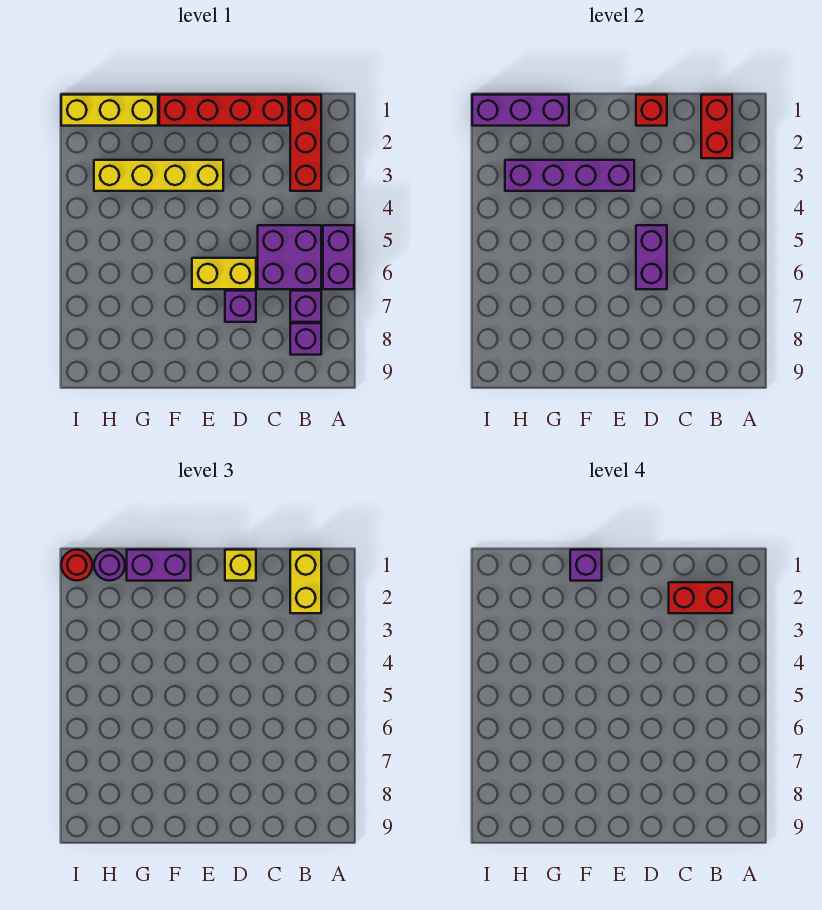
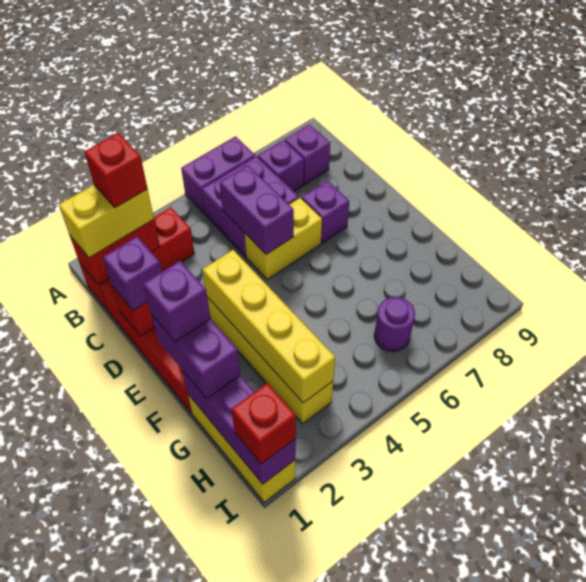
red brick B2:C2 level 4 -> red brick B2 level 4
yellow brick D1 level 3 -> purple brick D1 level 3
purple brick D5:D6 level 2 -> purple brick C5:D5 level 2
yellow brick D6:E6 level 1 -> yellow brick D5:D6 level 1
purple brick E3:H3 level 2 -> yellow brick E3:H3 level 2
purple round brick H1 level 3 -> purple round brick H6 level 1
red round brick I1 level 3 -> red brick I1 level 3

